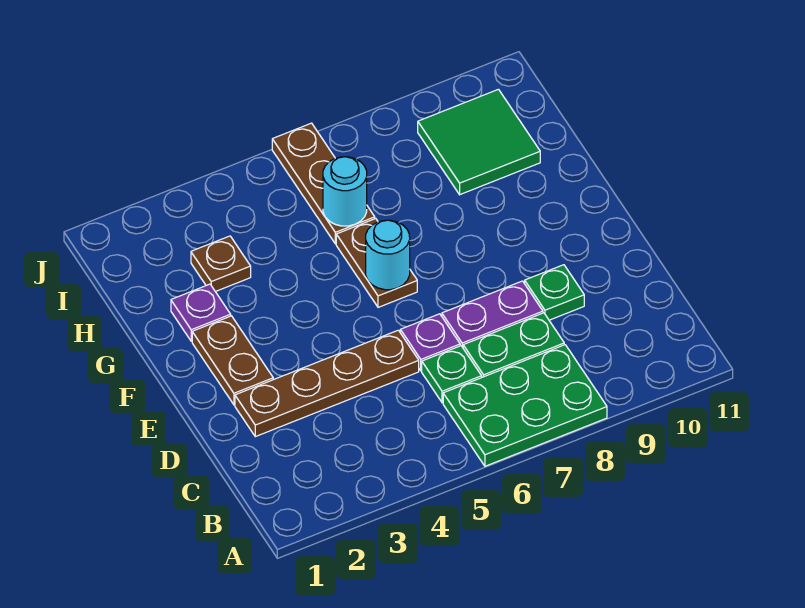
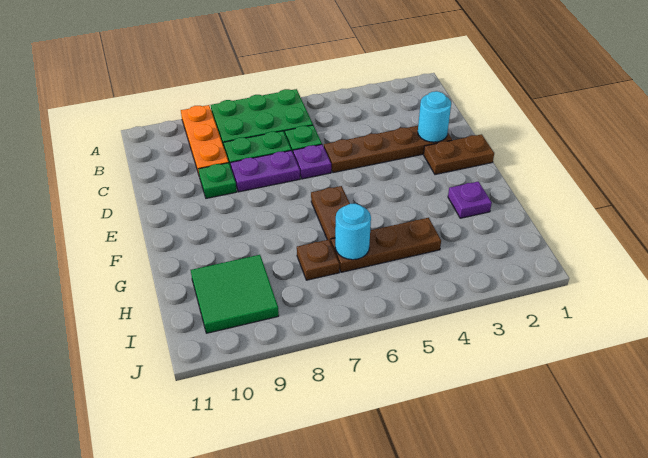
none -> orange plate A9:C9 level 1
brown plate E2:F2 level 1 -> brown plate E1:E2 level 1
cyan round brick F6 level 2 -> cyan round brick D2 level 2
brown plate H3 level 1 -> brown plate H7 level 1
brown plate H6:J6 level 1 -> brown plate H4:H6 level 1

